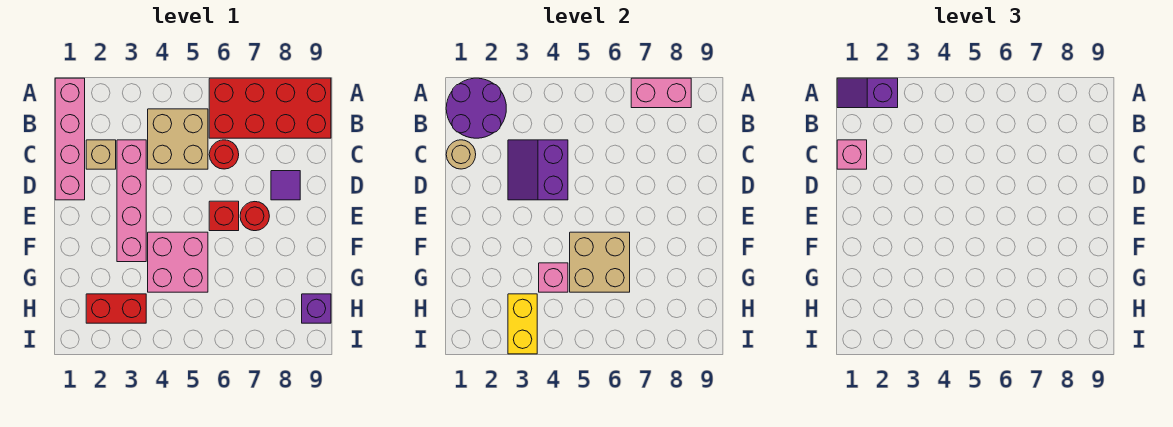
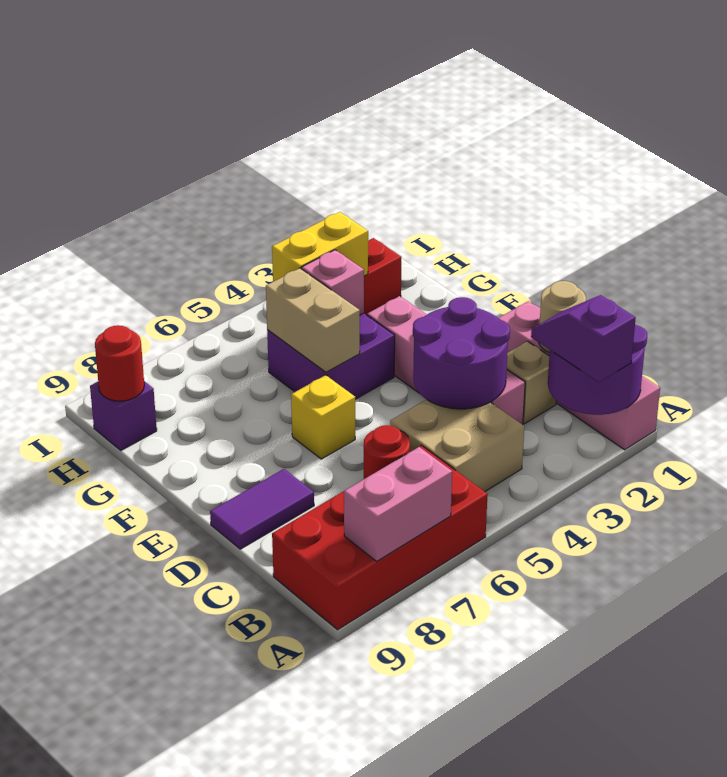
purple slope A1:A2 level 3 top 2 -> purple slope A2:B2 level 3 top A
pink brick C1 level 3 -> none
purple slope C3:D4 level 2 top 4 -> purple round brick C3:D4 level 2
purple tile D8 level 1 -> purple tile D8:D9 level 1
red brick E6 level 1 -> yellow brick E6 level 1
red round brick E7 level 1 -> red round brick H9 level 2
pink brick F4:G5 level 1 -> purple brick F4:G5 level 1
tan brick F5:G6 level 2 -> tan brick F5:G5 level 2
yellow brick H3:I3 level 2 -> yellow brick H3:H4 level 2

